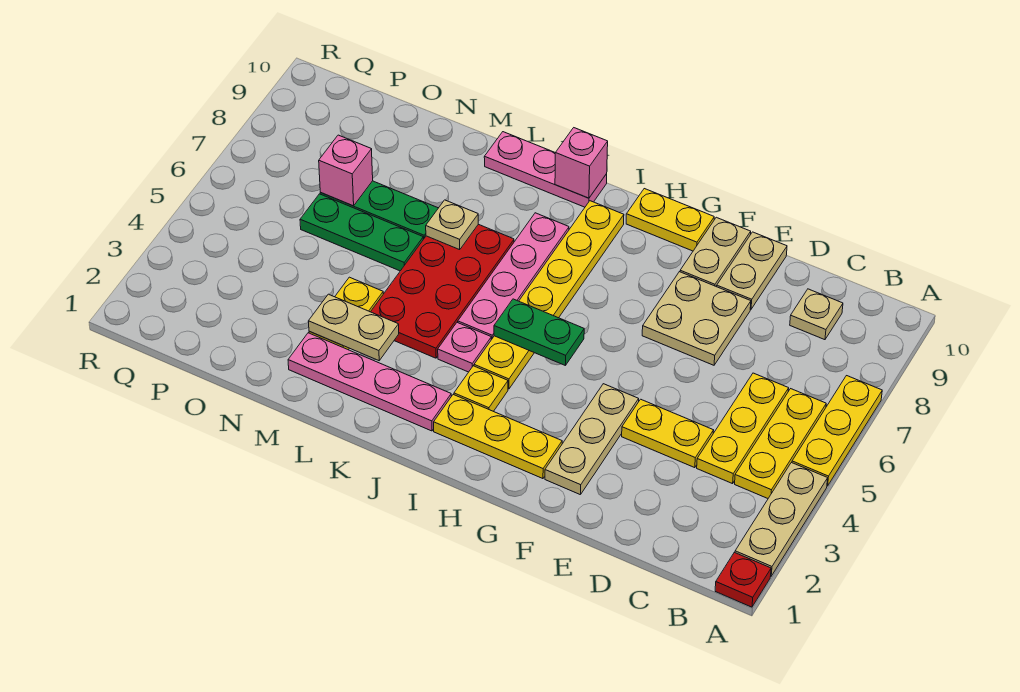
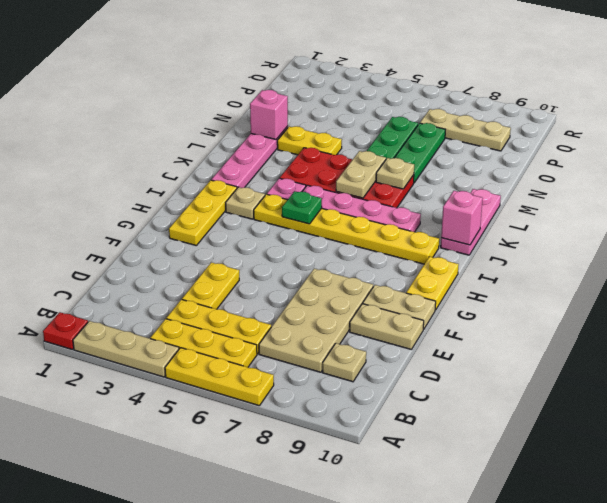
tan plate E7:F8 level 1 -> tan plate C7:F8 level 1
tan plate F2:F4 level 1 -> tan plate P7:P9 level 1
green plate H5:I5 level 2 -> green plate I5 level 2
yellow plate I3 level 1 -> tan plate I3 level 1
tan plate L3:M3 level 2 -> tan plate K6:L6 level 2
pink brick O7 level 2 -> pink brick M2 level 2

